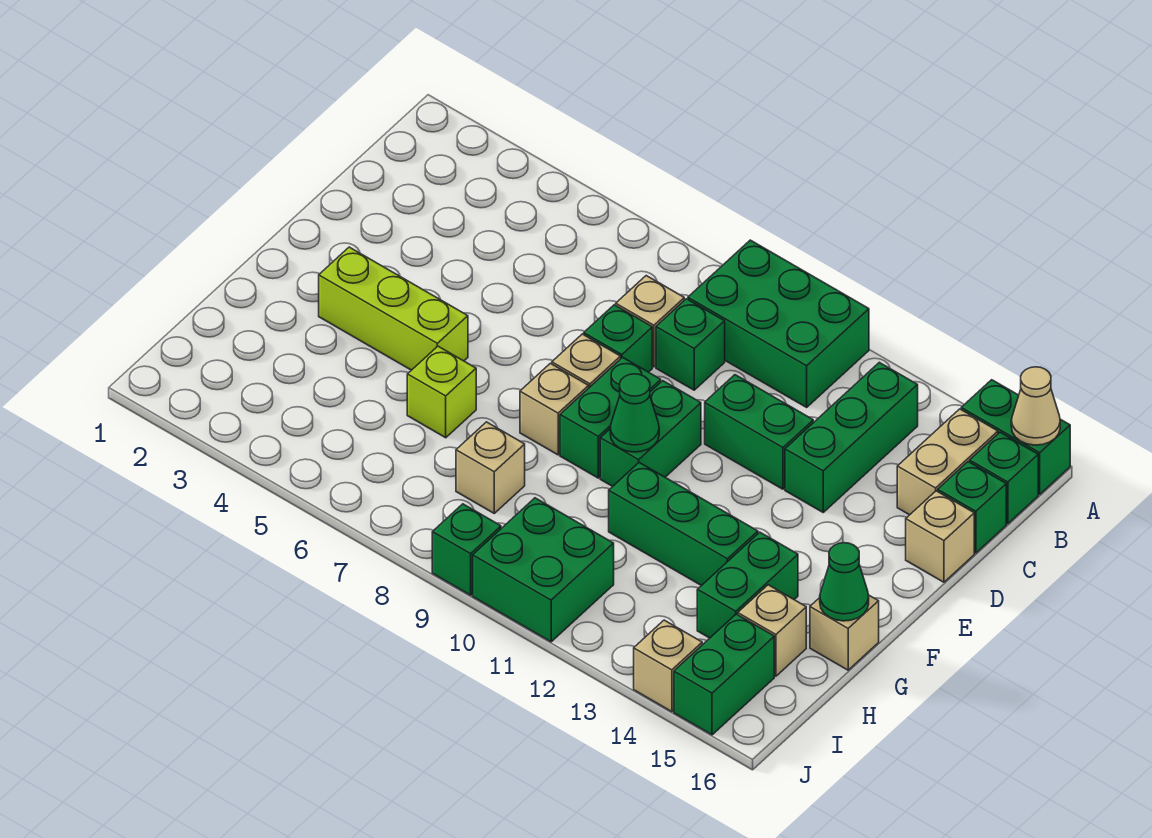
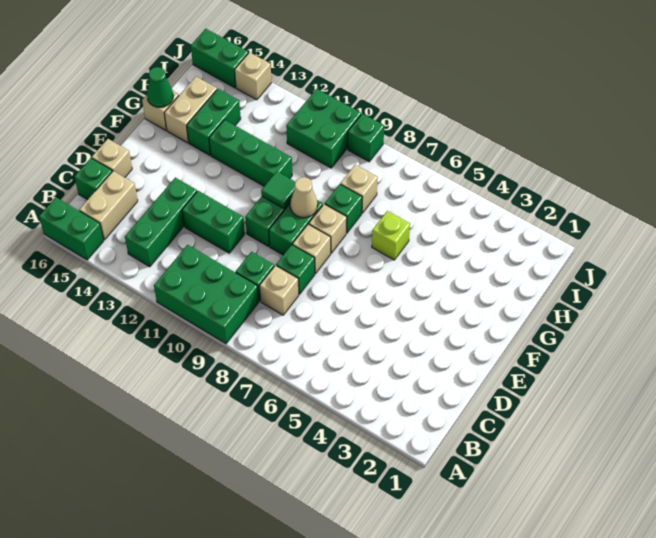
tan cone A16 level 2 -> tan cone F9 level 2
green brick B16 level 1 -> green brick G8 level 1
lime brick F3:F5 level 1 -> none
green cone F10 level 2 -> green tile F10 level 2
tan brick H15 level 1 -> tan brick G15:H15 level 1
green brick I15:J15 level 1 -> green brick J15:J16 level 1

